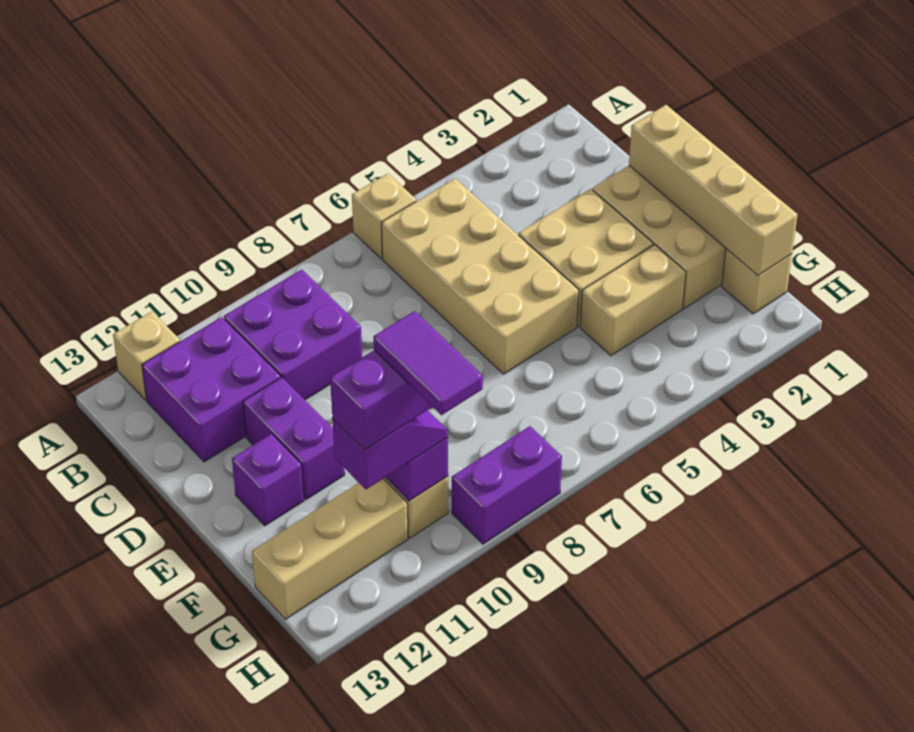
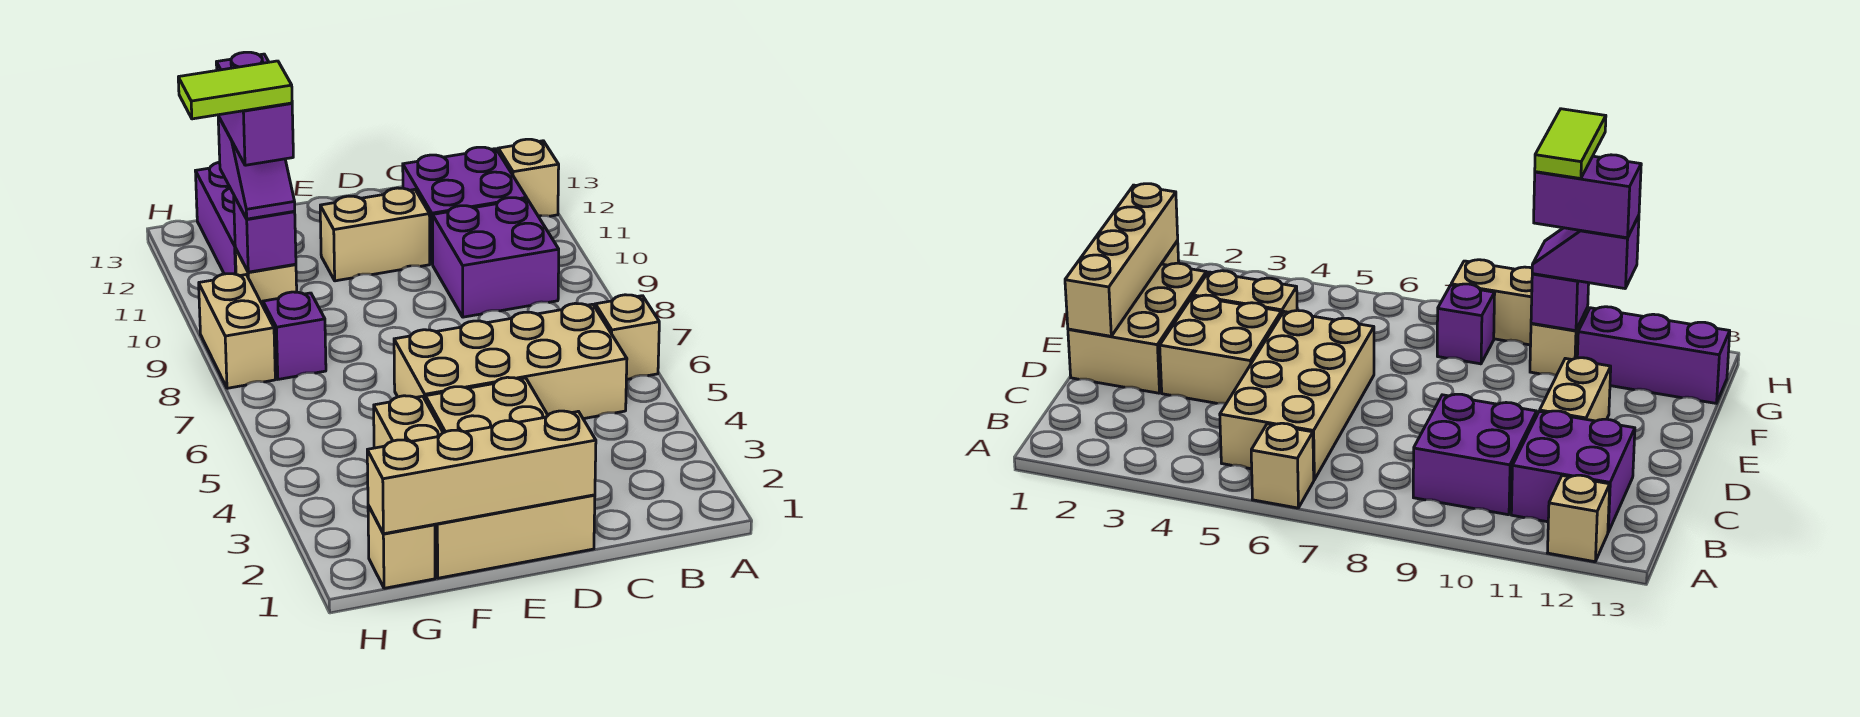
purple brick D11:E11 level 1 -> tan brick D11:E11 level 1
purple brick E12 level 1 -> purple brick G8 level 1
purple tile G10:H10 level 5 -> lime tile G10:H10 level 5
tan brick G11:G13 level 1 -> purple brick G11:G13 level 1
purple brick H8:H9 level 1 -> tan brick H8:H9 level 1

